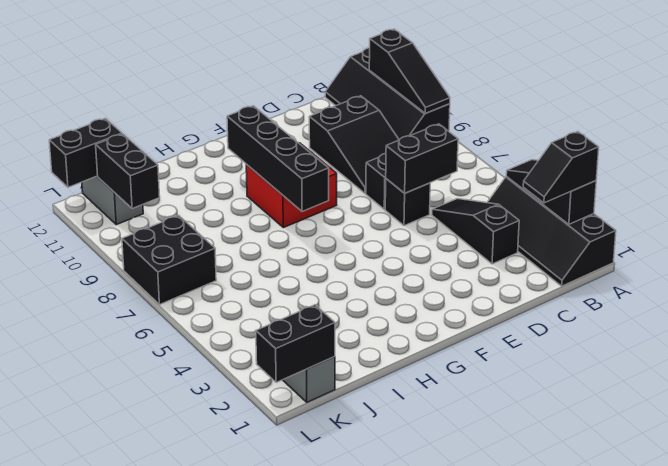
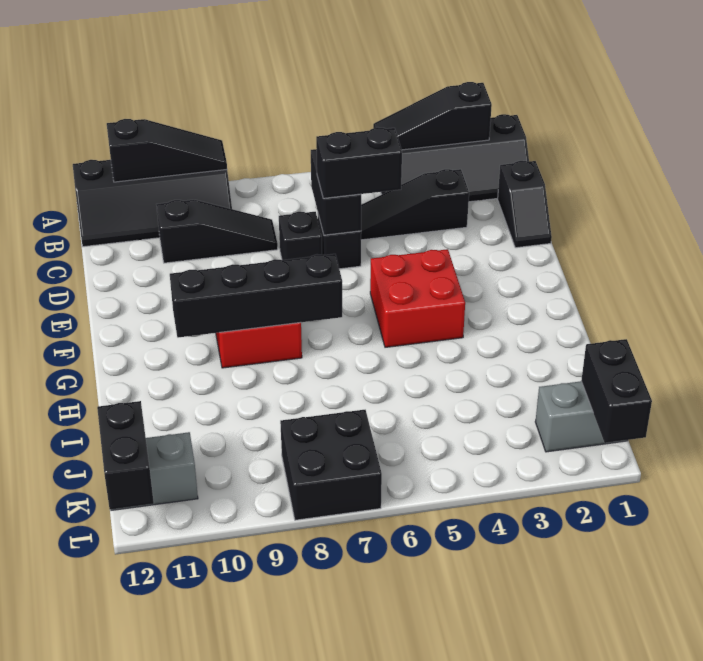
black slope A2:B2 level 3 top A -> black slope C1:D1 level 1 top C
black slope C8:D10 level 1 top 10 -> black slope C8:C10 level 1 top 10
none -> red brick F4:G5 level 1
black brick K10:K11 level 2 -> black brick D5:D6 level 3

